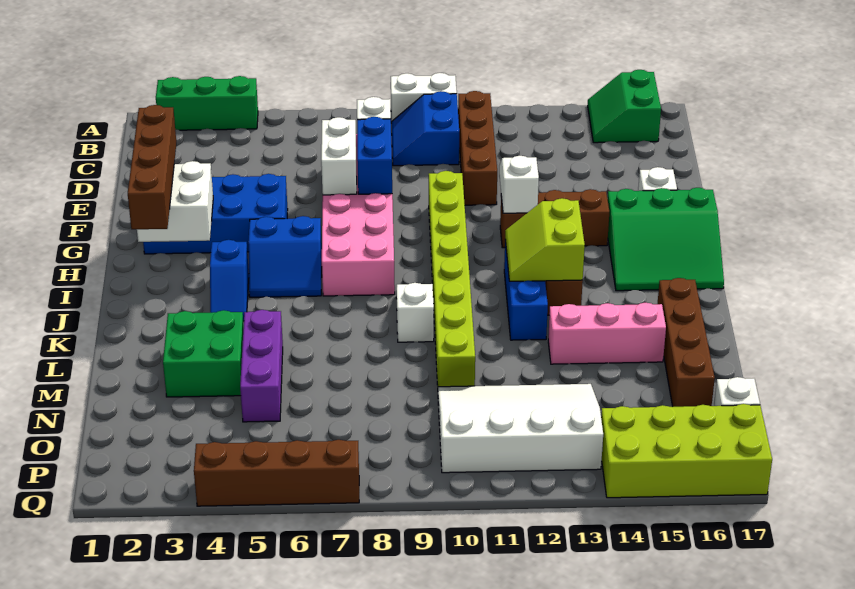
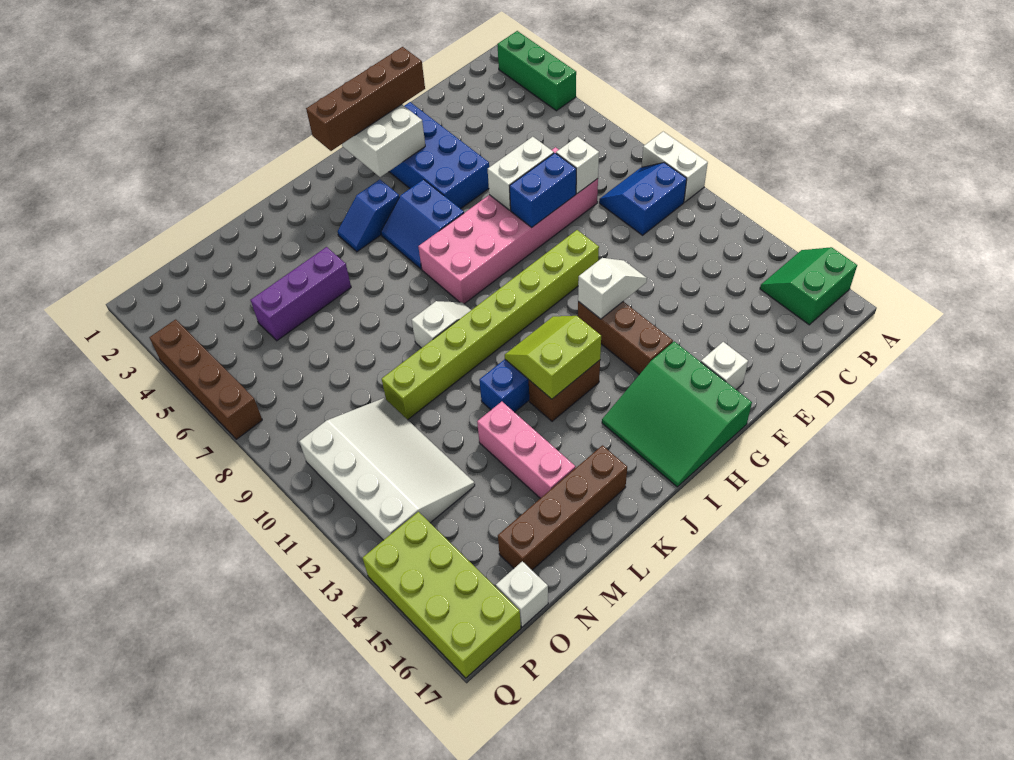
brown brick B11:E11 level 1 -> none
green brick L3:M4 level 1 -> none

